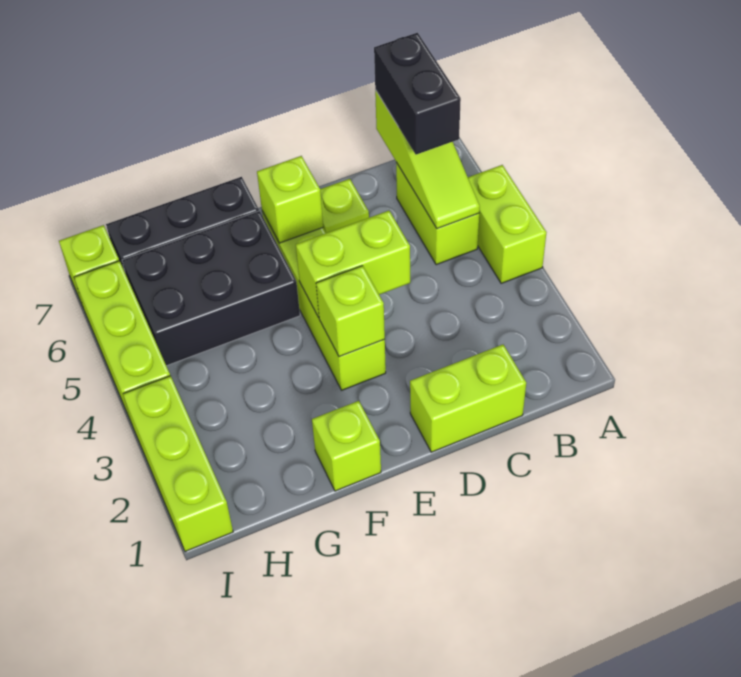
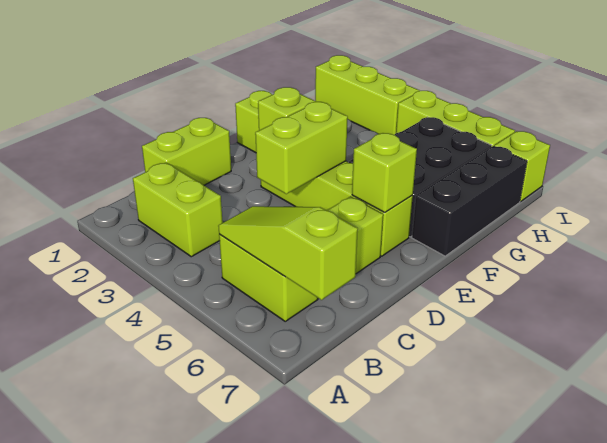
lime brick A4:A5 level 1 -> lime brick B2:B3 level 1
black brick B6:B7 level 3 -> none

